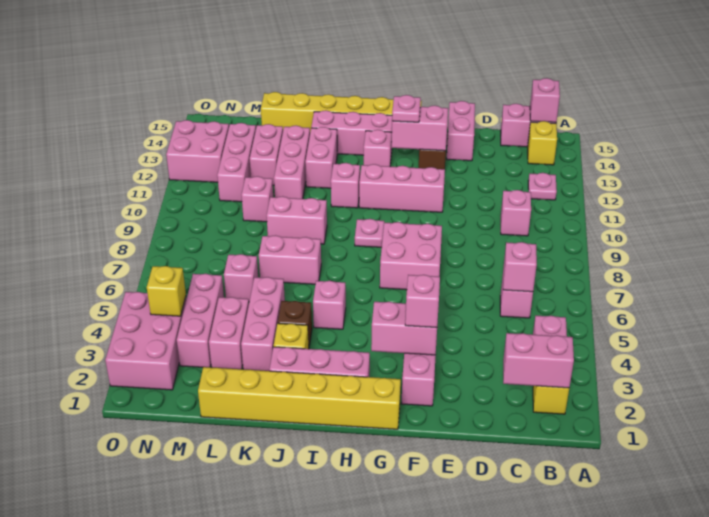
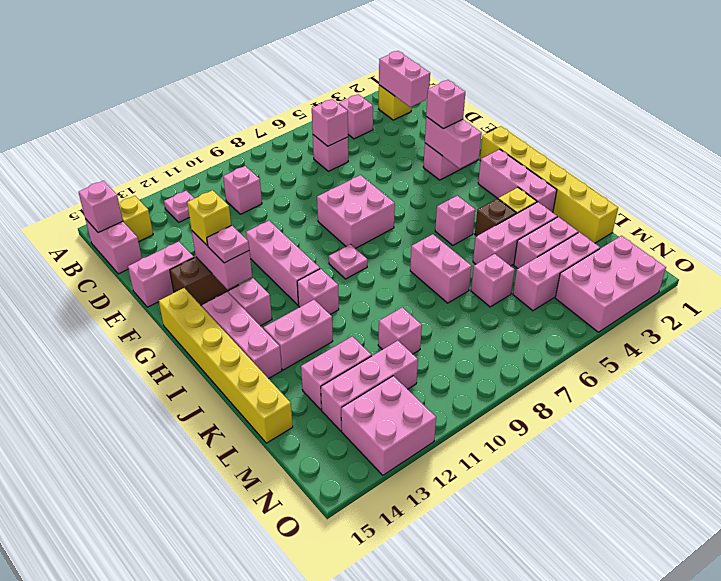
pink brick J9:K9 level 1 -> none
pink brick K11:K13 level 1 -> none
yellow brick N4 level 2 -> yellow brick F13 level 3

